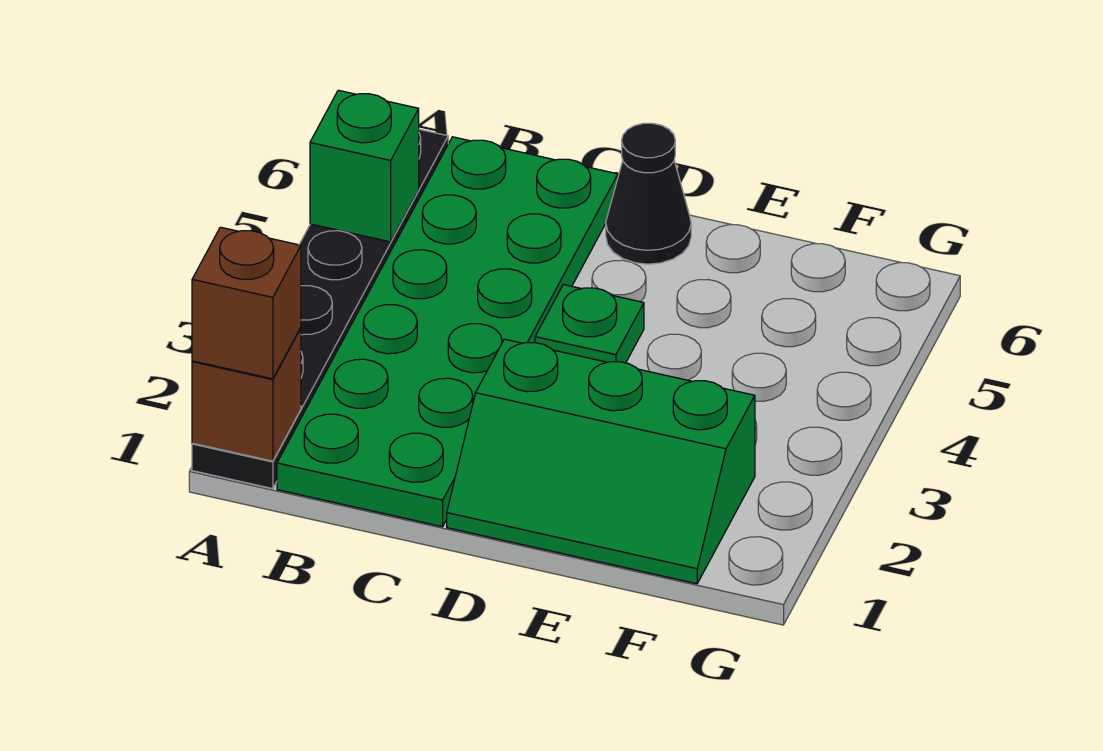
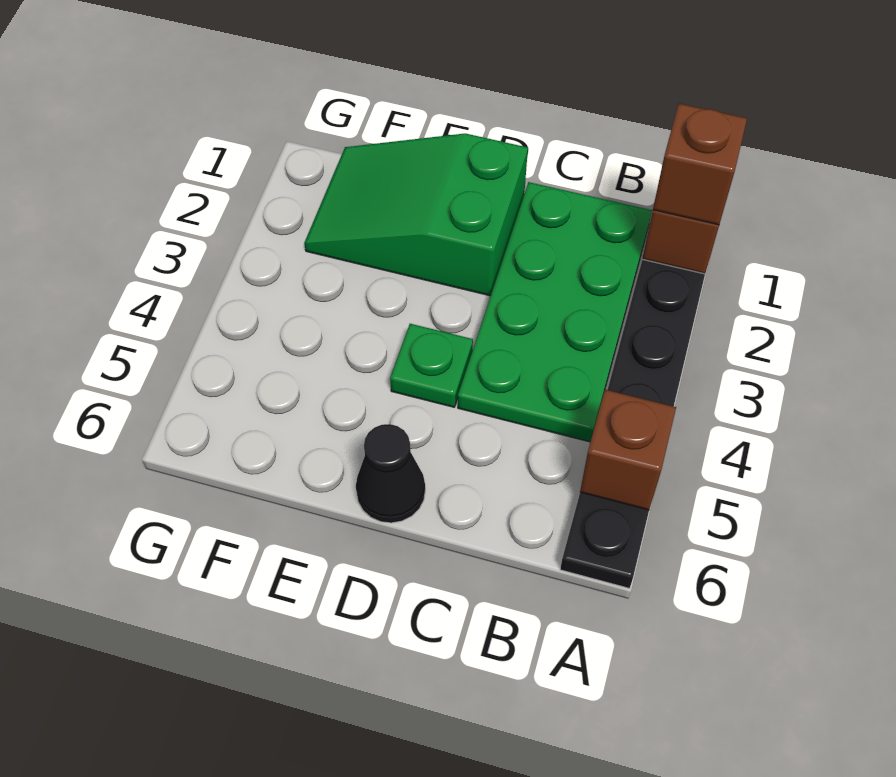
green brick A5 level 2 -> brown brick A5 level 2
green plate B1:C6 level 1 -> green plate B1:C4 level 1
green slope D1:F2 level 1 top 2 -> green slope D1:F2 level 1 top D

